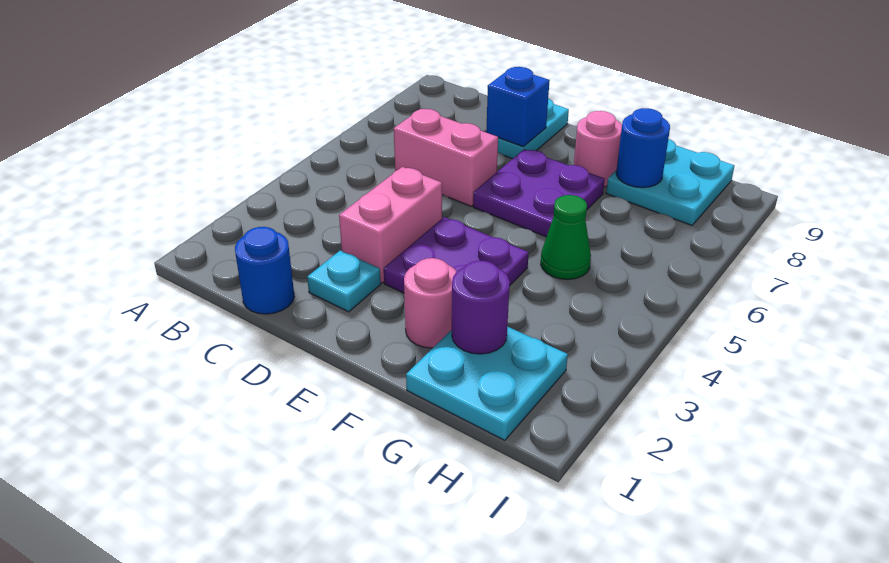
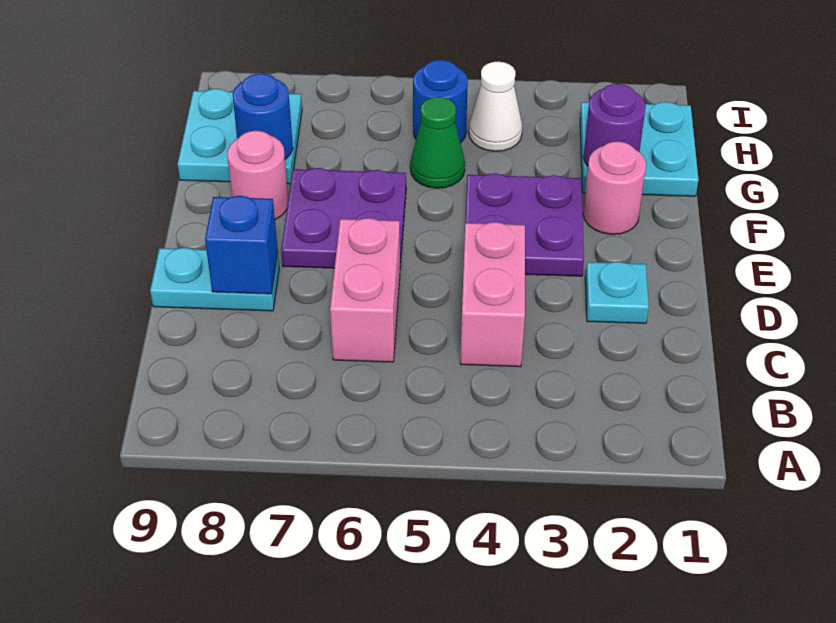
blue round brick C1 level 1 -> blue round brick H5 level 1
pink brick D3:D4 level 1 -> pink brick C4:D4 level 1
none -> white cone H4 level 1

